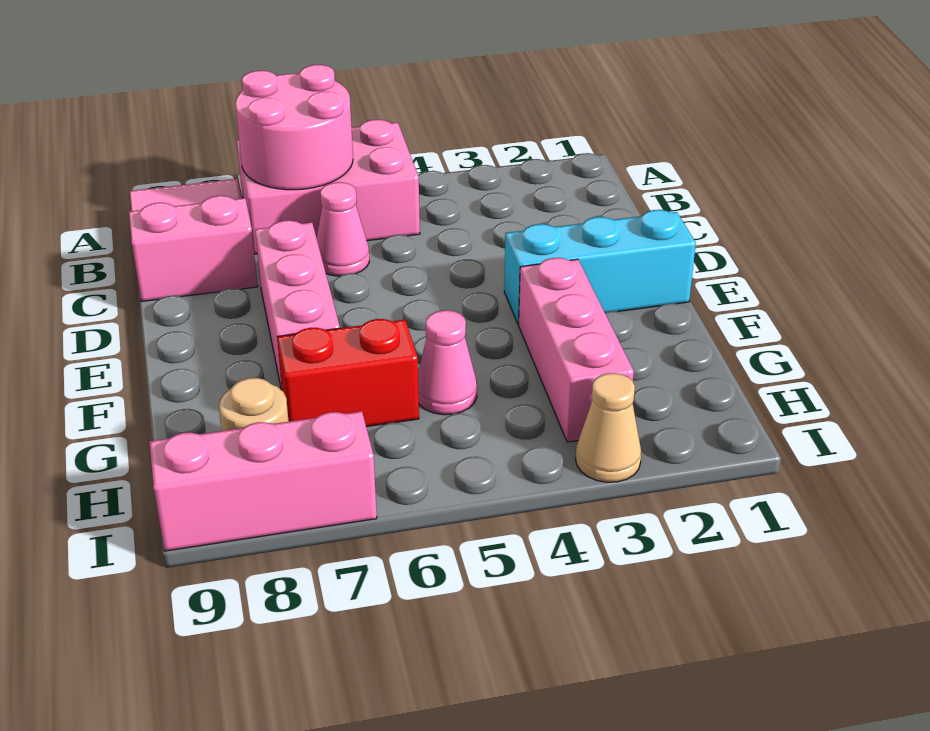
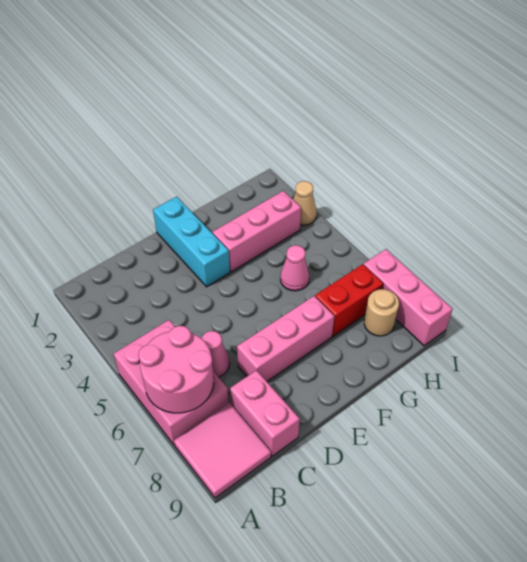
red brick G6:G7 level 1 -> red brick G7:H7 level 1

